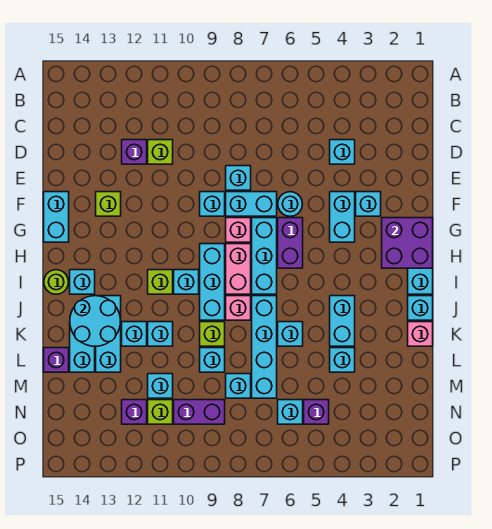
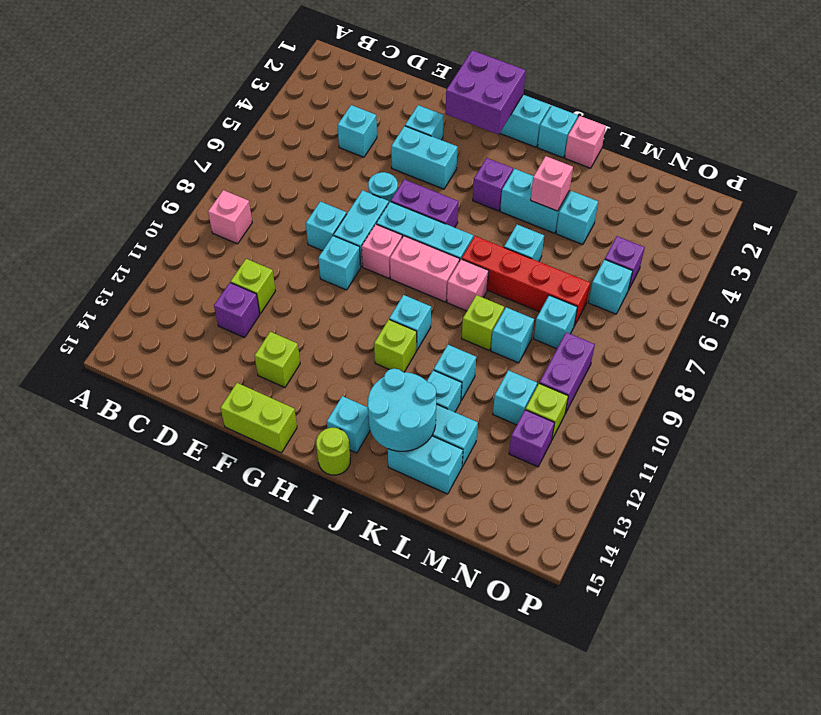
none -> pink brick B9 level 1
cyan brick F15:G15 level 1 -> lime brick F15:G15 level 1
cyan brick H9:J9 level 1 -> none
cyan brick J7:M7 level 1 -> red brick J7:M7 level 1
none -> pink brick K4 level 2
purple brick L15 level 1 -> purple brick I4 level 1

